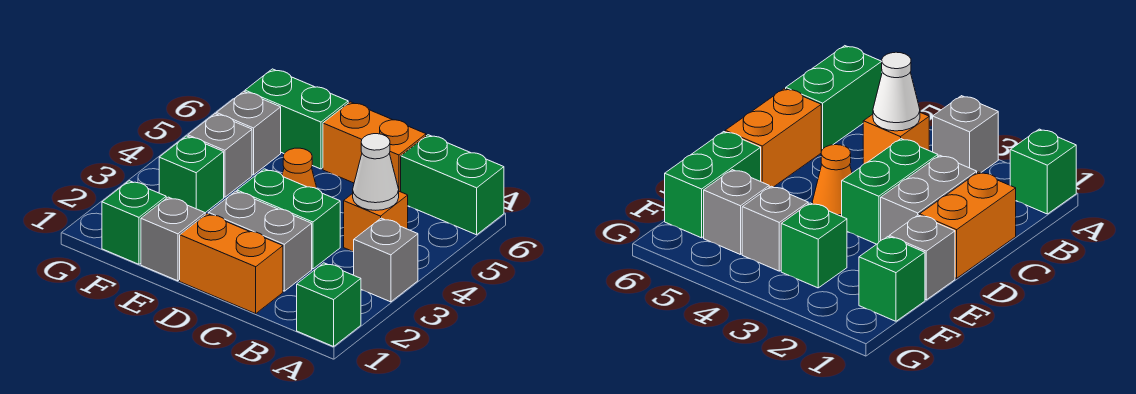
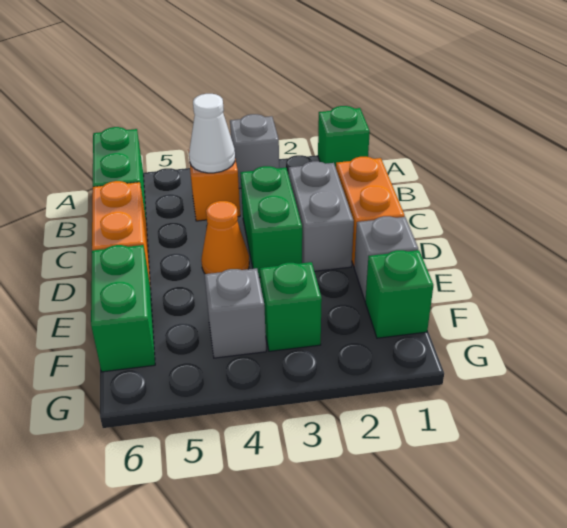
grey brick F5 level 1 -> none

